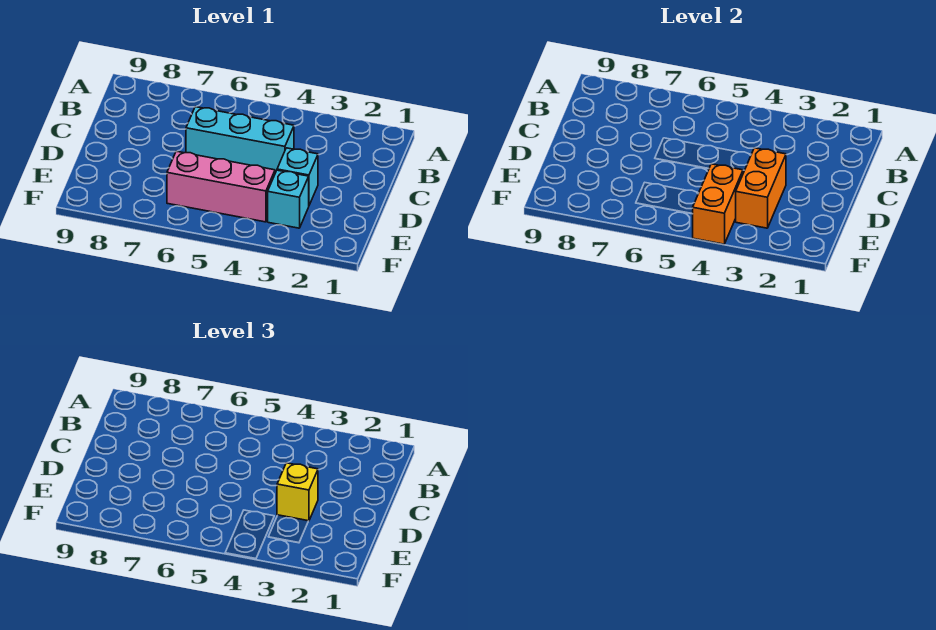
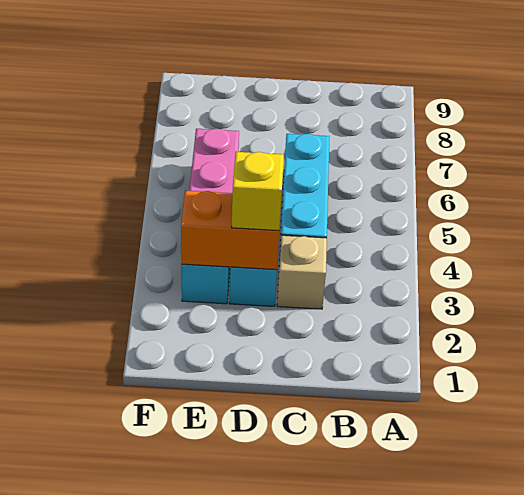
none -> tan brick C3 level 1
orange brick E4:F4 level 2 -> none

